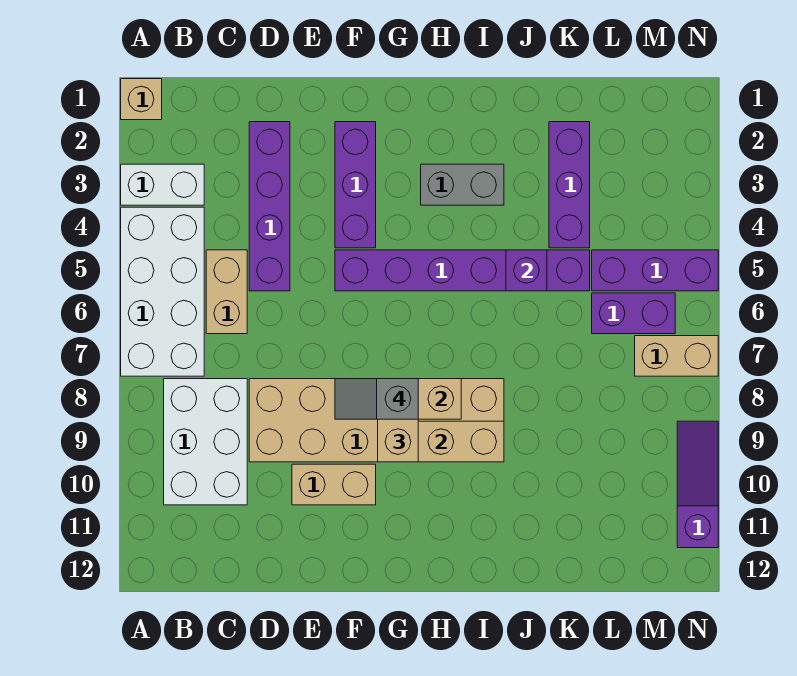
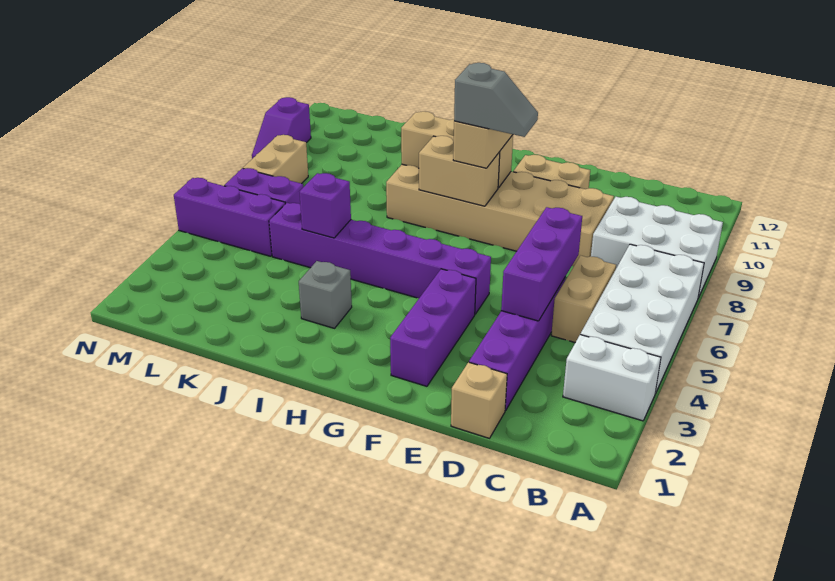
tan brick A1 level 1 -> tan brick D1 level 1
white brick B8:C10 level 1 -> white brick A8:C9 level 1
grey brick H3:I3 level 1 -> grey brick I3 level 1
purple brick K2:K4 level 1 -> purple brick D4:D6 level 2
tan brick M7:N7 level 1 -> tan brick M7:M8 level 1
purple slope N9:N11 level 1 top 11 -> purple slope N9:N10 level 1 top 10

